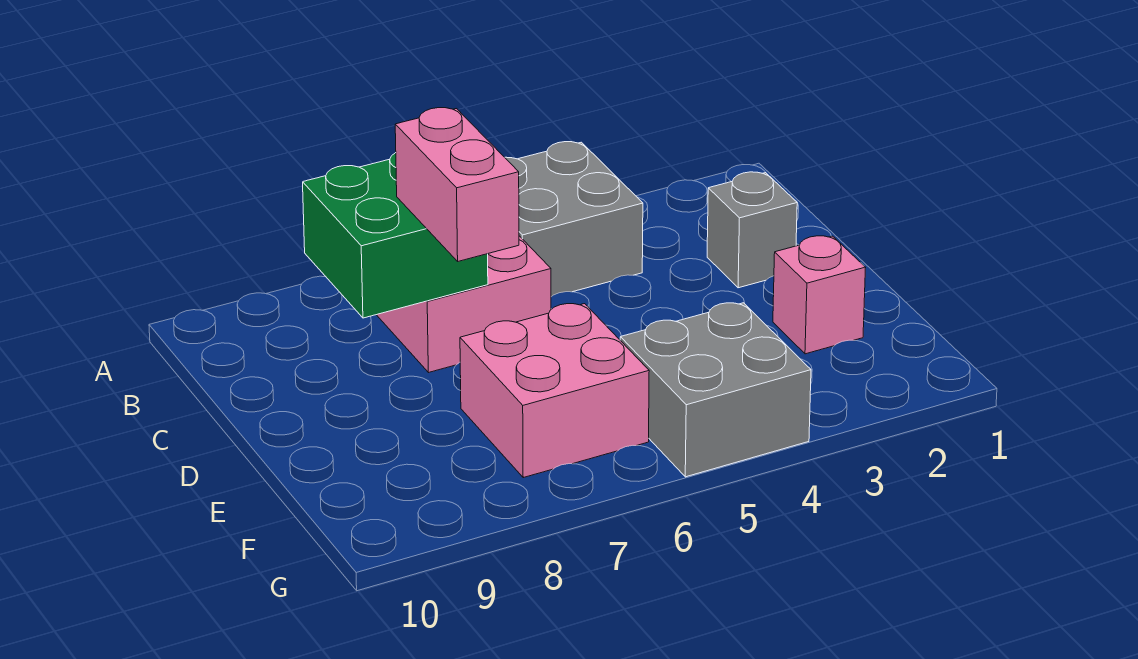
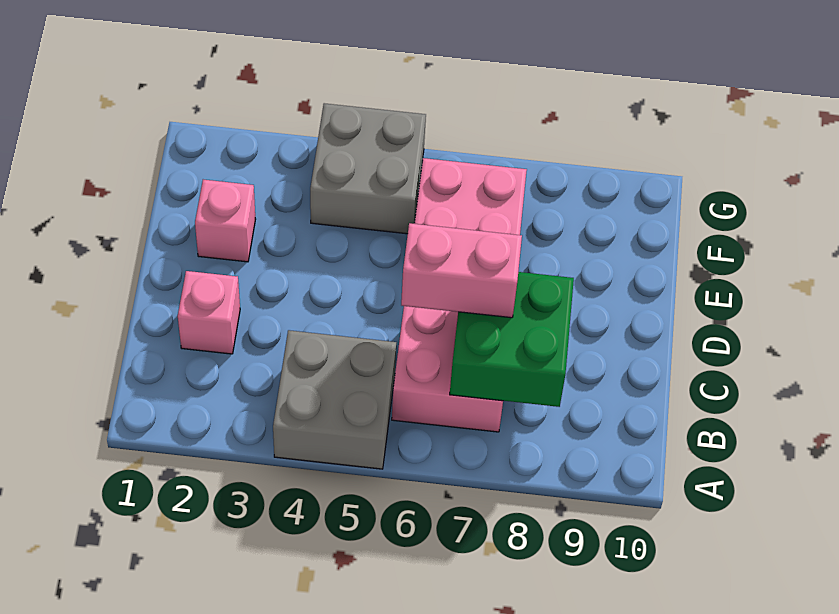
grey brick C2 level 1 -> pink brick C2 level 1
pink brick C7:D7 level 3 -> pink brick C6:C7 level 3

